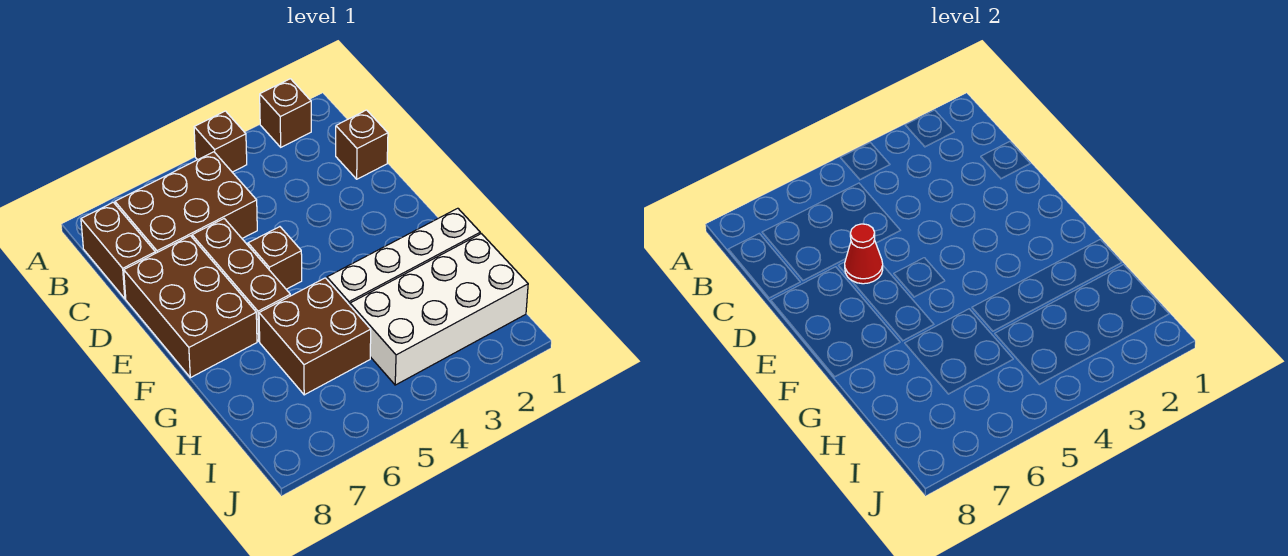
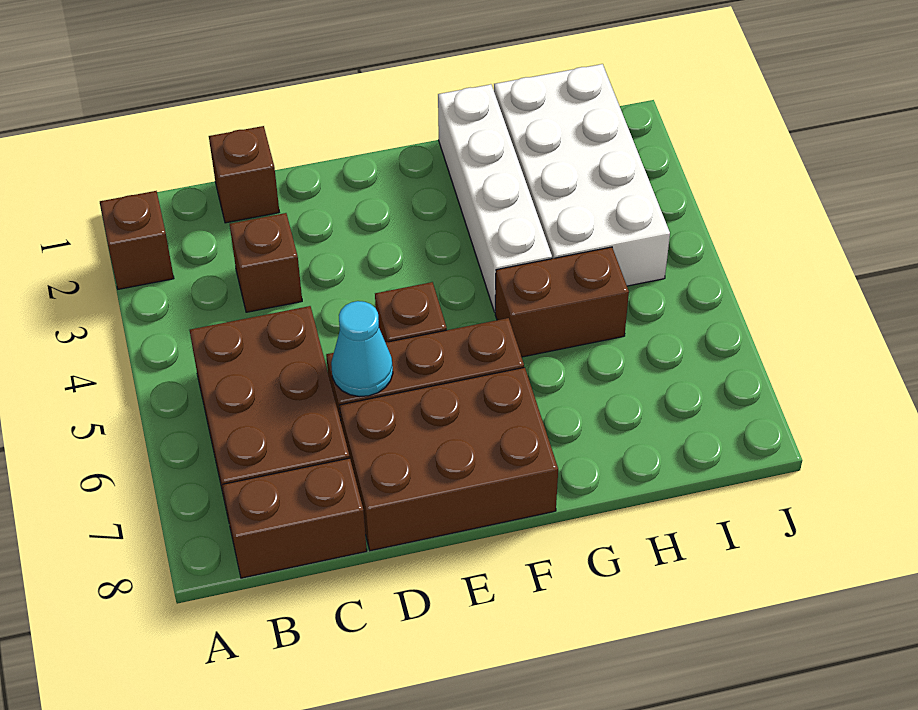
brown brick A4 level 1 -> brown brick C3 level 1
red cone D6 level 2 -> cyan cone D6 level 2
brown brick G5:H6 level 1 -> brown brick G5:H5 level 1

